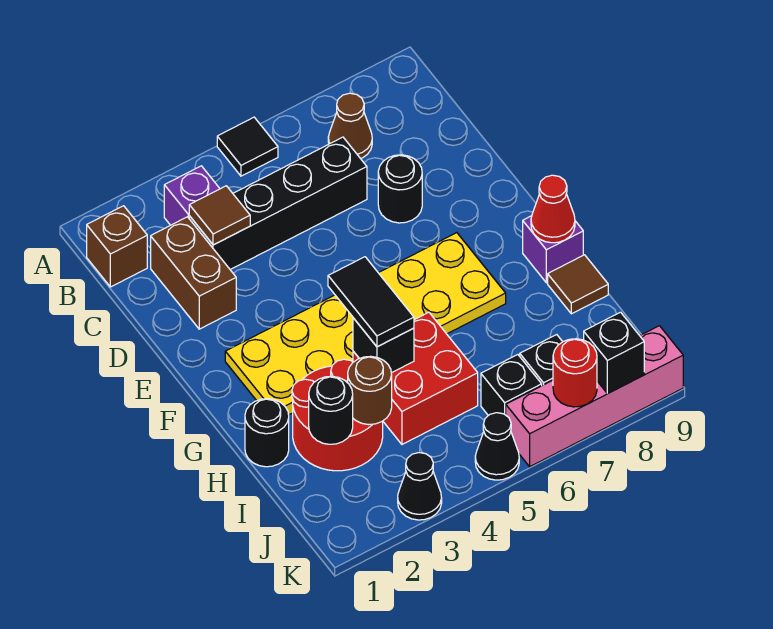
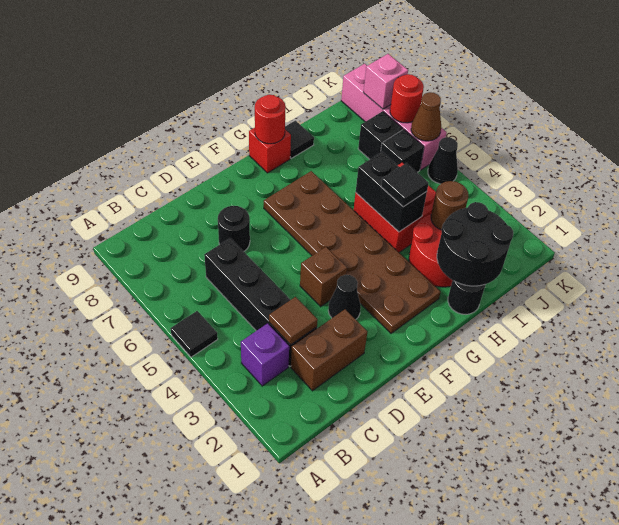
brown brick B1 level 1 -> brown brick E4 level 1
brown cone B7 level 1 -> brown cone K6 level 2
yellow plate F2:G7 level 1 -> brown plate F2:G7 level 1
black tile G4:H4 level 3 -> black tile H4 level 3
purple brick G9 level 1 -> red brick G9 level 1
red cone G9 level 2 -> red round brick G9 level 2
black brick H4 level 2 -> black brick H4:H5 level 2
brown tile H9 level 1 -> black tile H9 level 1
black round brick I2 level 2 -> black round brick H1:I2 level 2
black cone K3 level 1 -> black cone E3 level 1
black brick K8 level 2 -> pink brick K8 level 2

